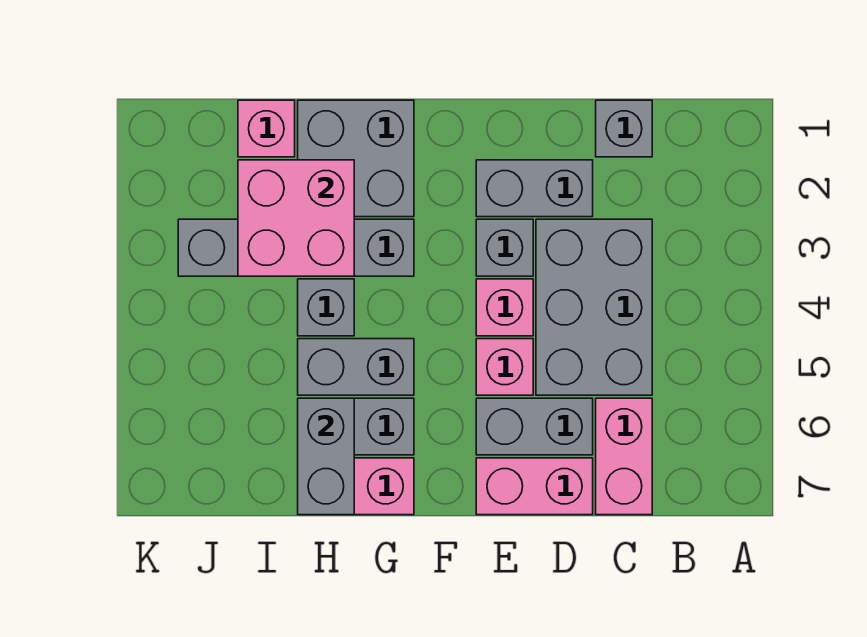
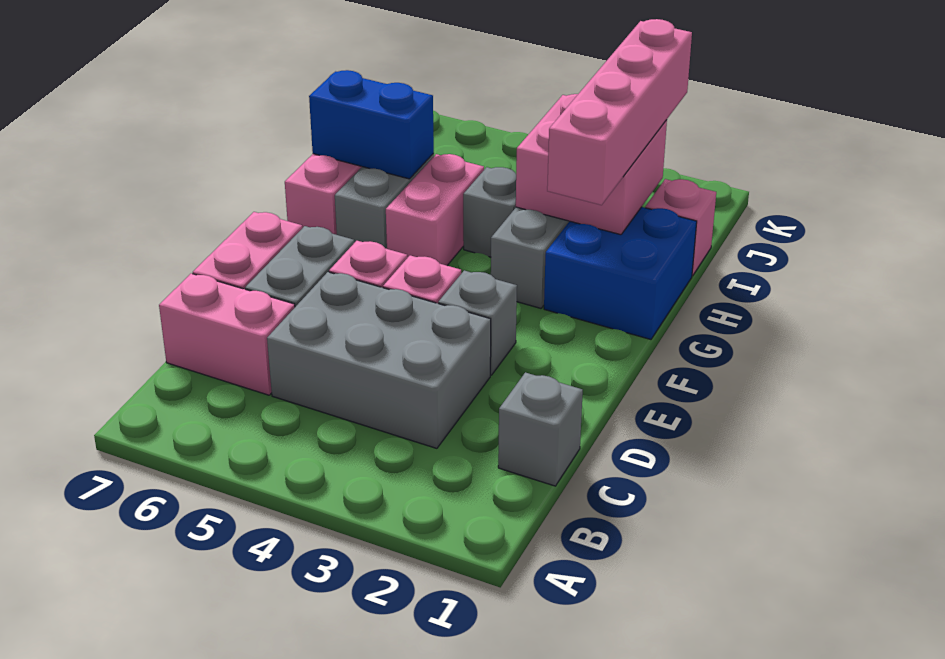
grey brick D2:E2 level 1 -> none
grey brick G1:H2 level 1 -> blue brick G1:H2 level 1
none -> pink brick G2:J2 level 3
grey brick G5:H5 level 1 -> pink brick G5:H5 level 1
grey brick H6:H7 level 2 -> blue brick H6:H7 level 2

